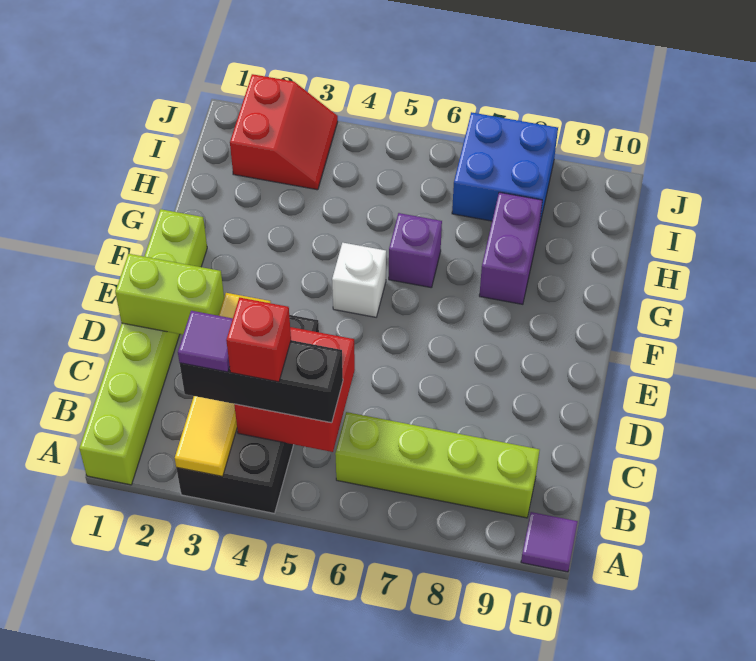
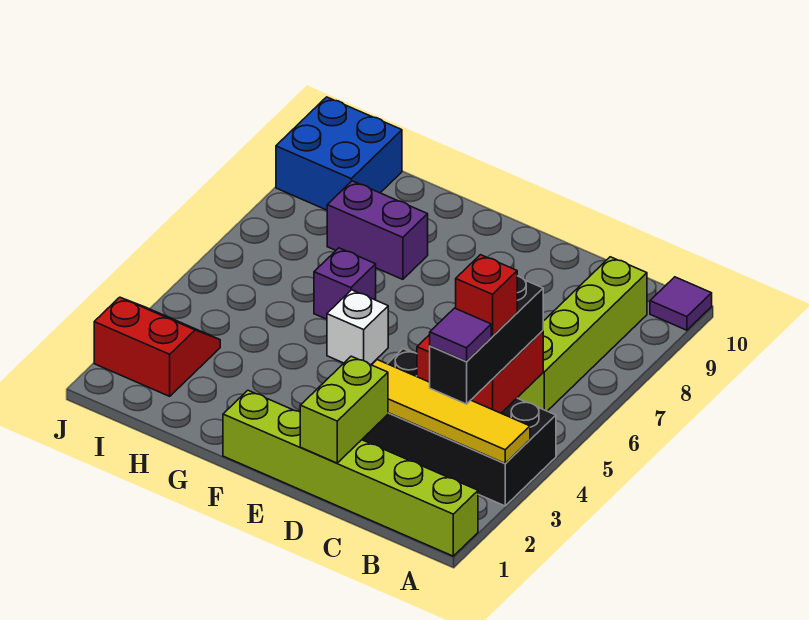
blue brick I7:J8 level 1 -> blue brick I9:J10 level 1

